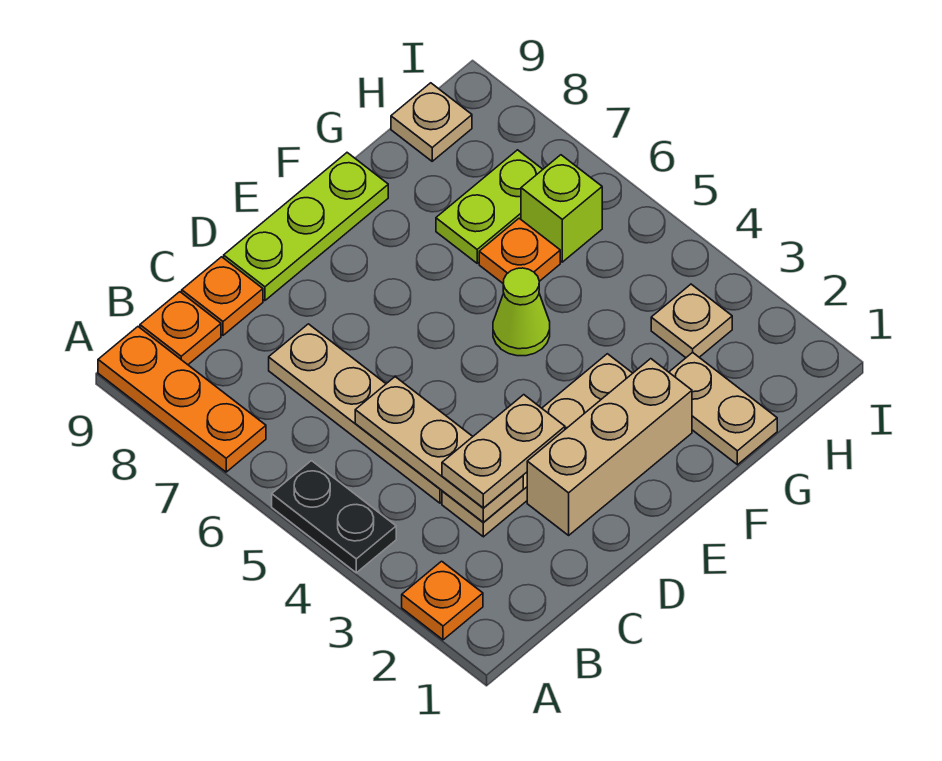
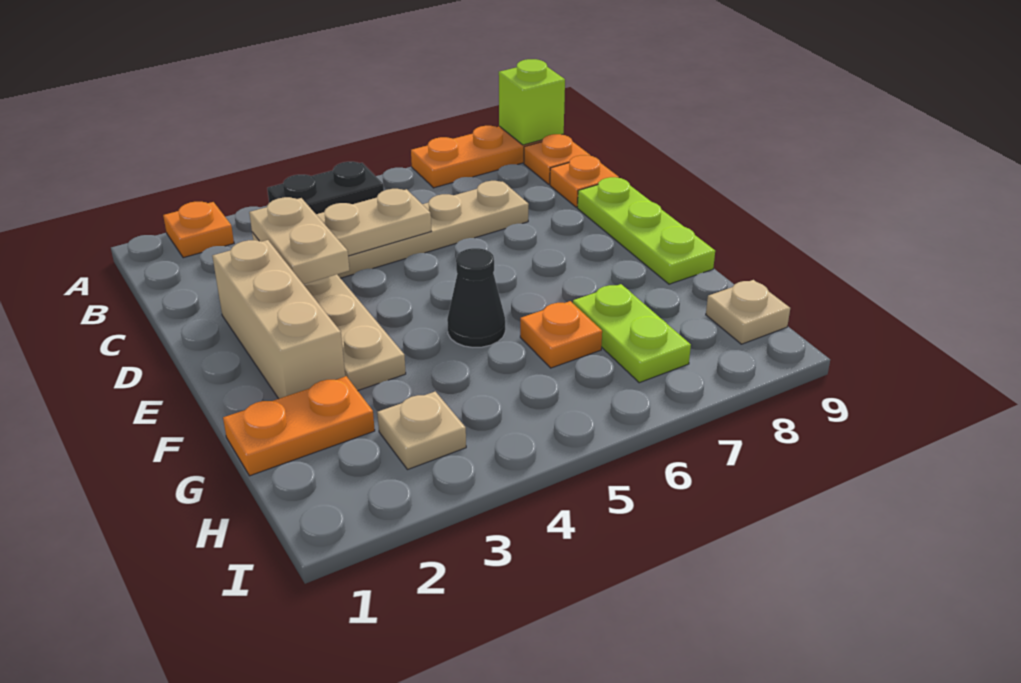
lime cone F5 level 1 -> black cone F5 level 1
tan plate G1:G2 level 1 -> orange plate G1:G2 level 1
lime brick H6 level 1 -> lime brick A9 level 2

